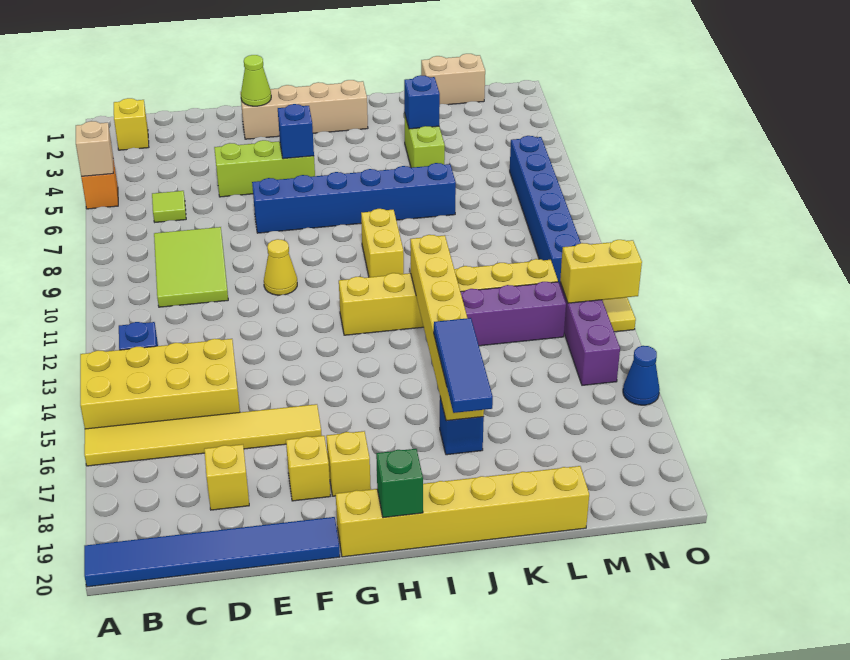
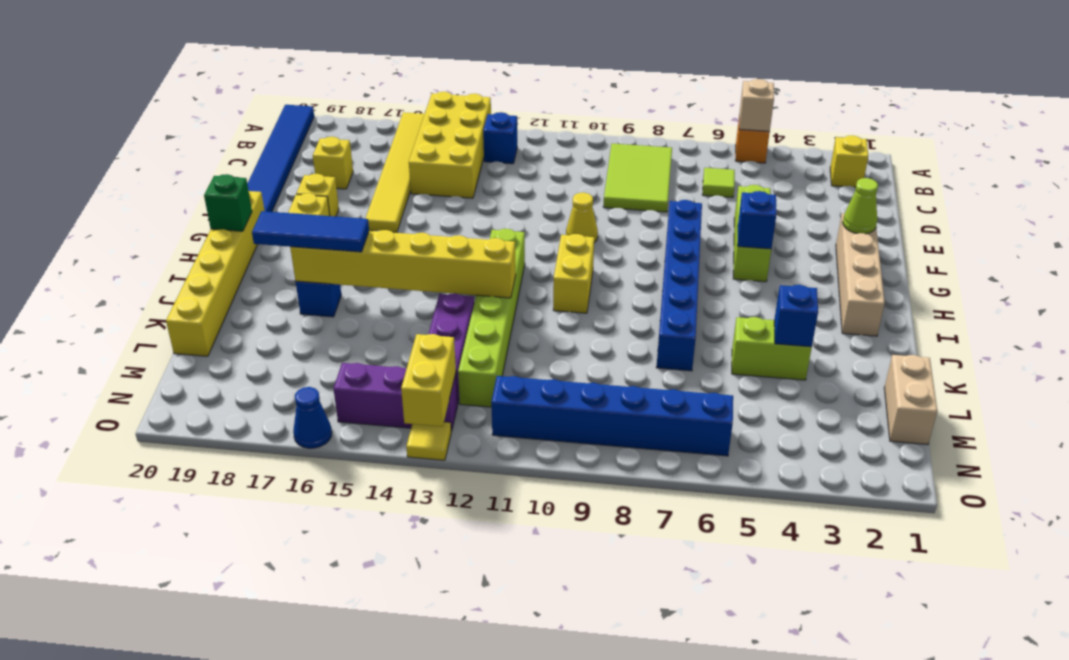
lime tile C8:D10 level 1 -> lime tile B8:D9 level 1
yellow brick H12:M12 level 1 -> lime brick H12:M12 level 1
yellow brick I9:I10 level 1 -> yellow brick H10:I10 level 1

